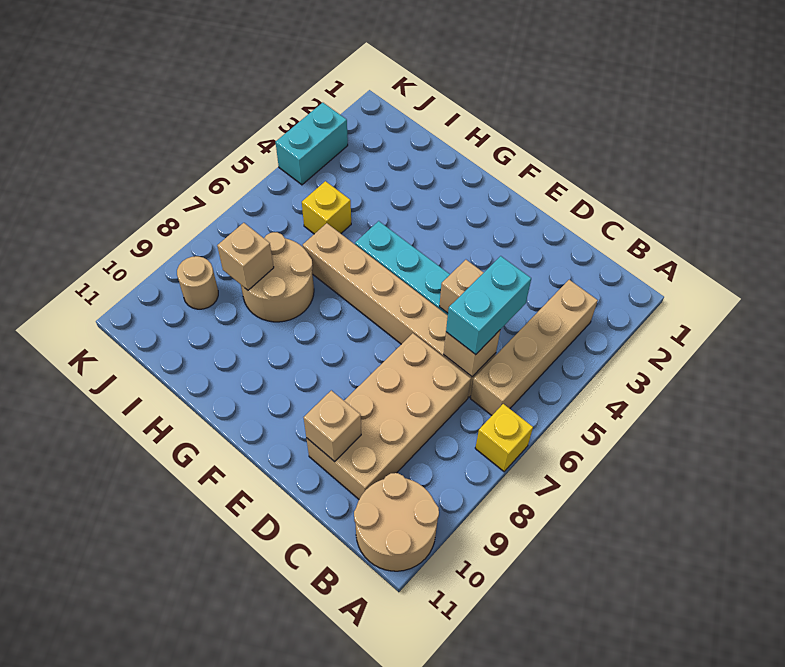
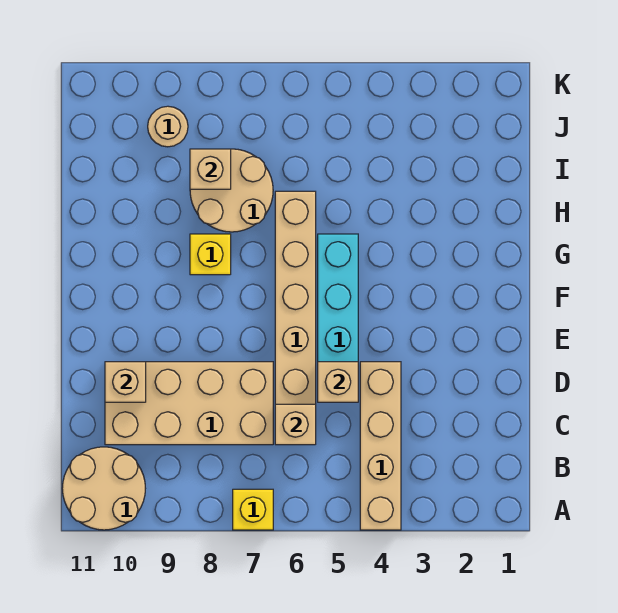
tan brick B3:B6 level 1 -> tan brick A4:D4 level 1
cyan brick C5:C6 level 3 -> none
yellow brick I5 level 1 -> yellow brick G8 level 1
cyan brick K3:K4 level 1 -> none

